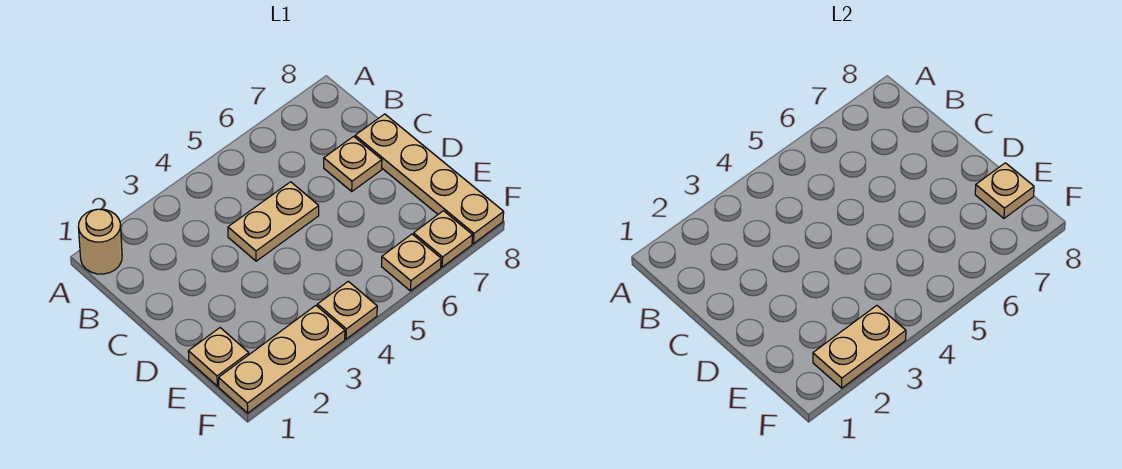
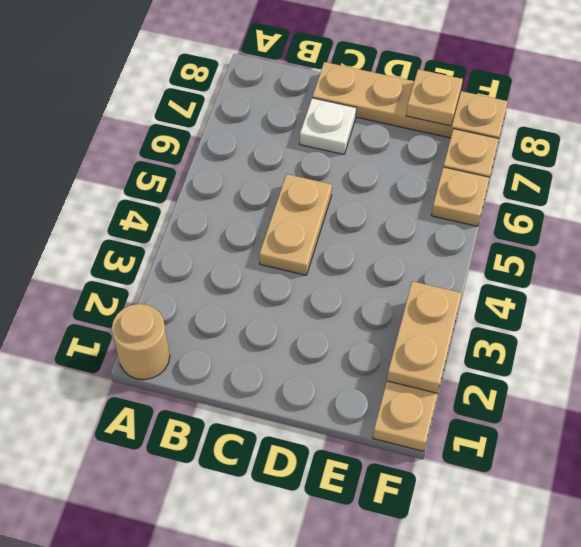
tan plate C7 level 1 -> white plate C7 level 1
tan plate E1 level 1 -> none
tan plate F4 level 1 -> none

